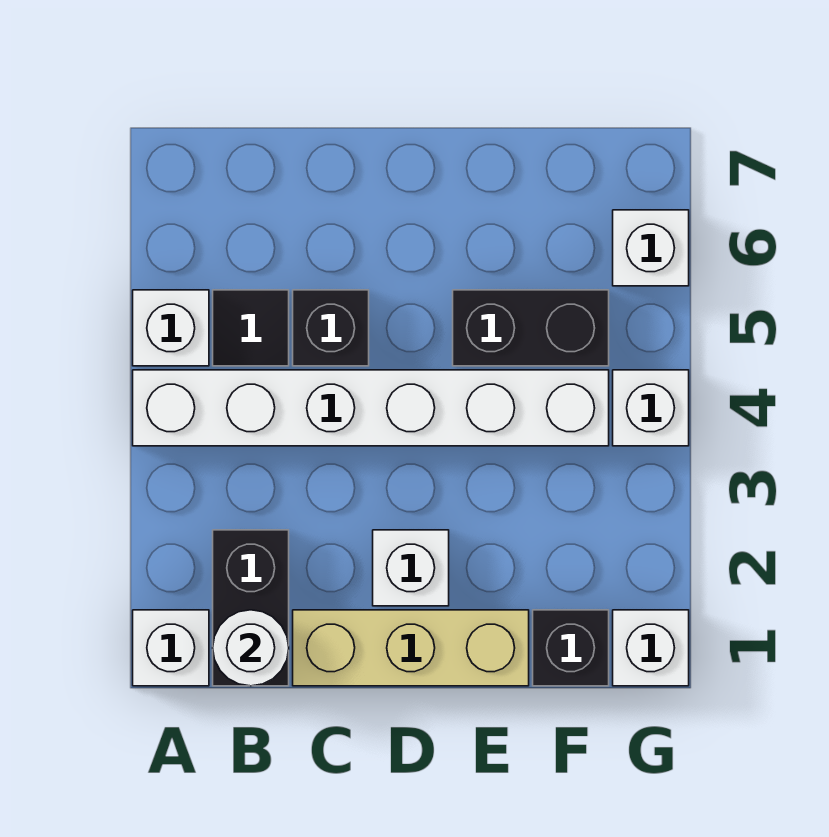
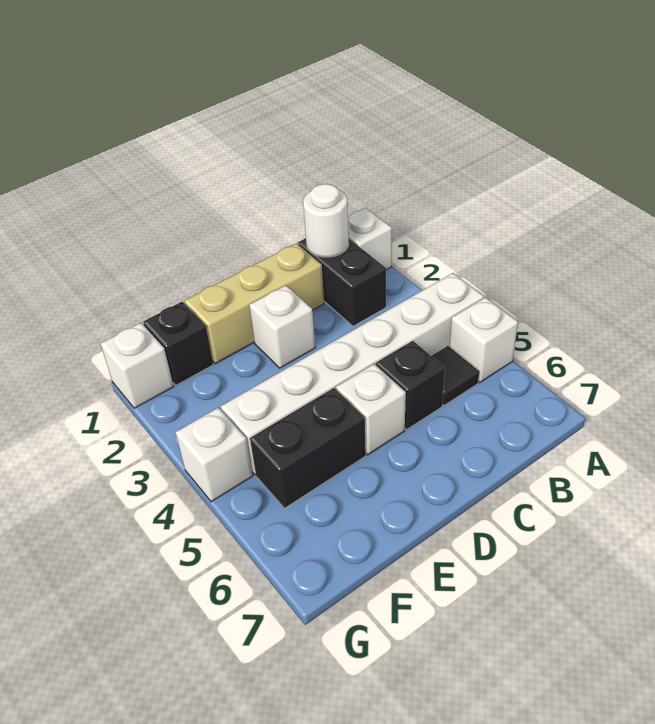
white brick G6 level 1 -> white brick D5 level 1

